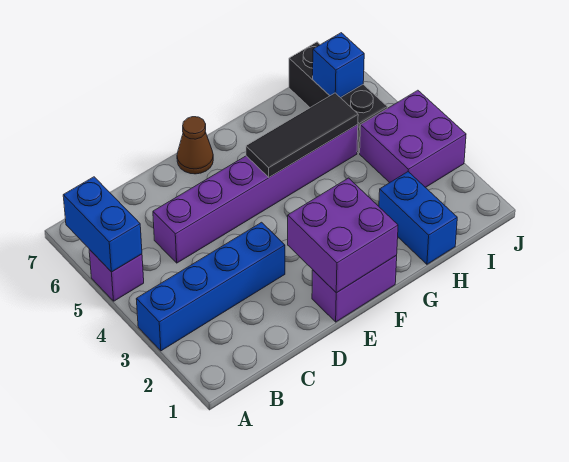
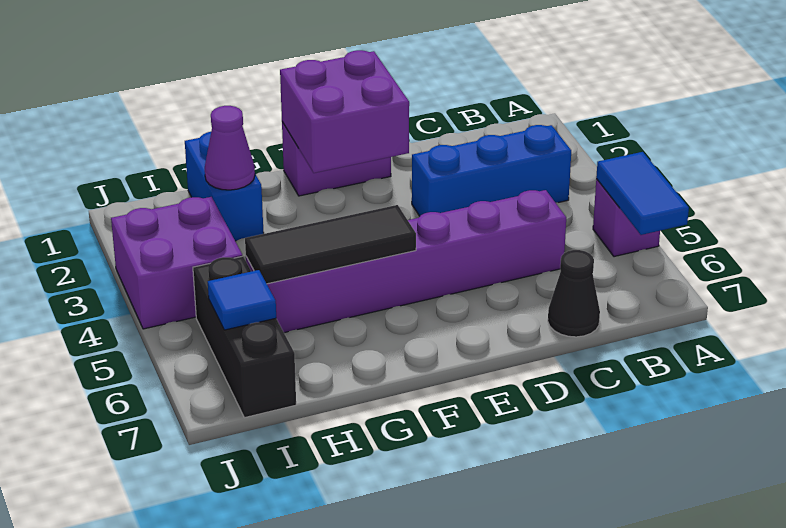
blue brick A3:D3 level 1 -> blue brick B3:D3 level 1
blue brick A5:A6 level 2 -> blue tile A5:A6 level 2
none -> black cone C7 level 1
brown cone E7 level 1 -> none
none -> purple cone H2 level 2
blue brick I6 level 2 -> blue tile I6 level 2

